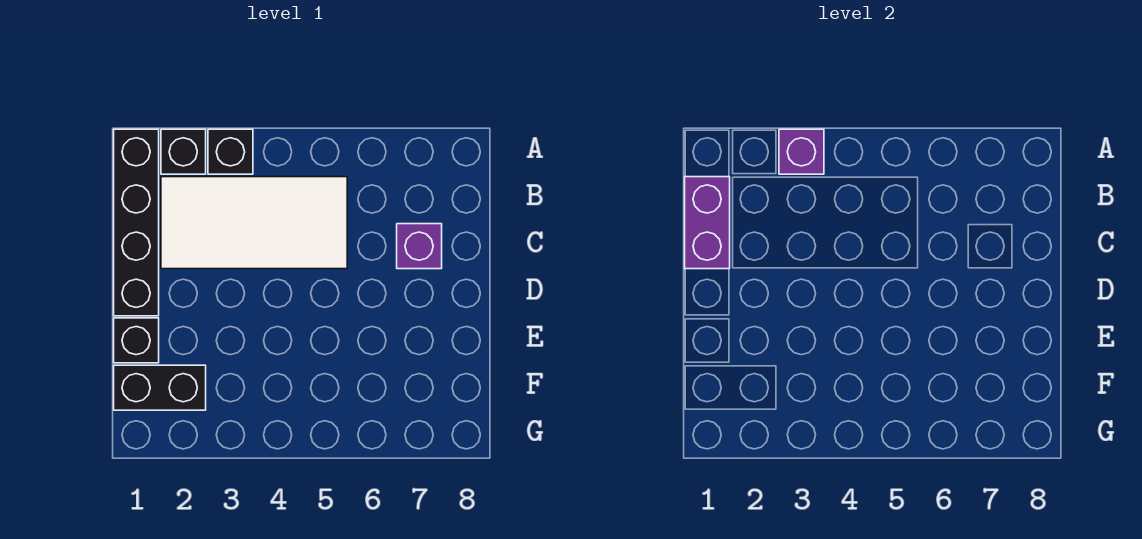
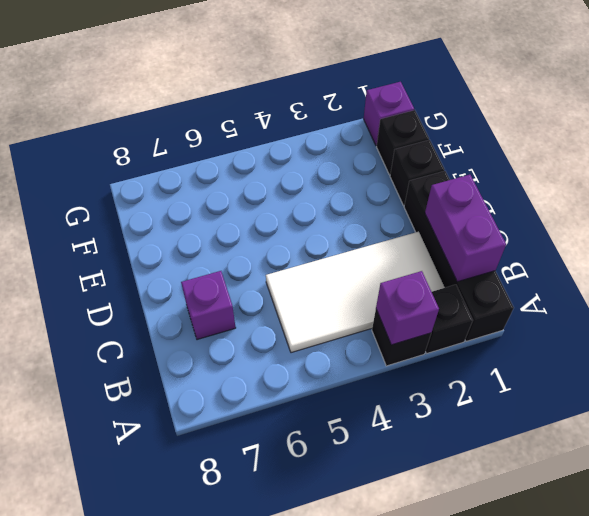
black brick F1:F2 level 1 -> black brick F1 level 1
none -> purple brick G1 level 1

